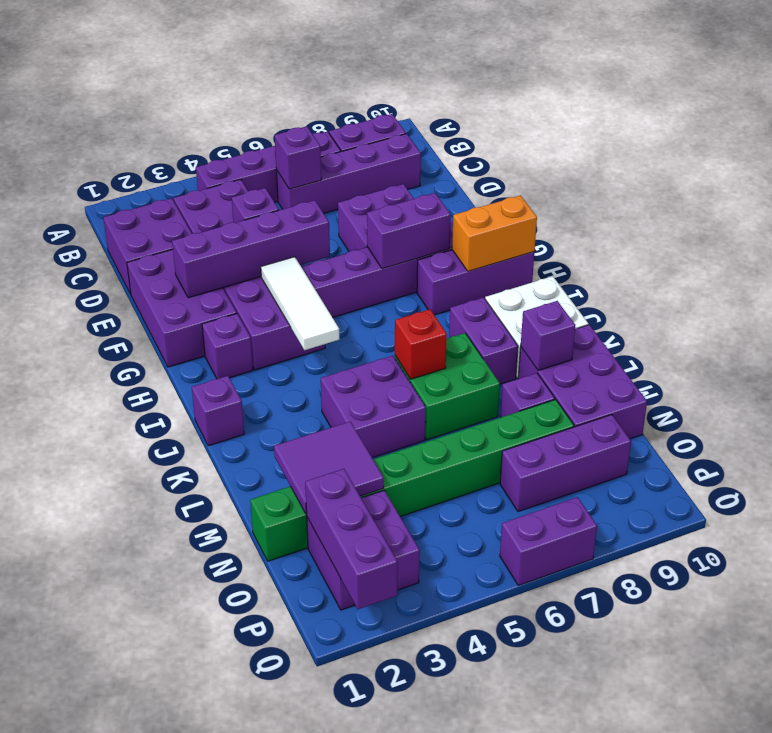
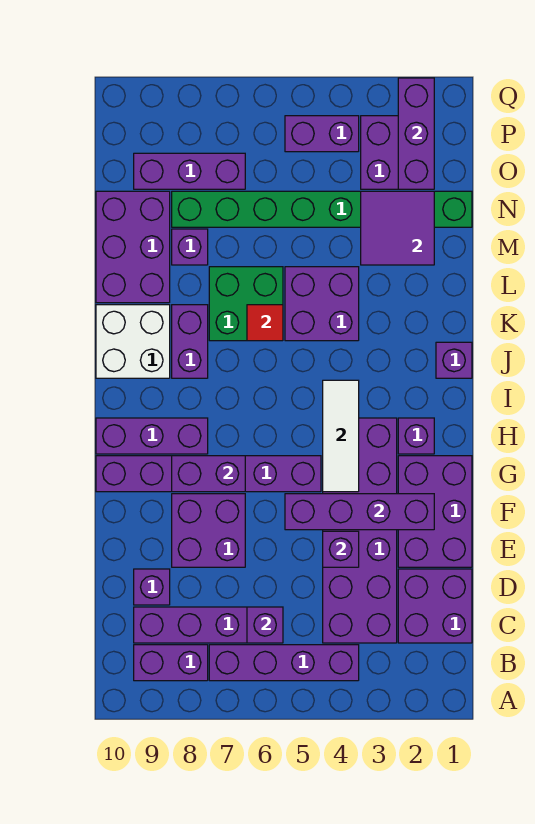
orange brick H9:H10 level 2 -> none
red brick K6 level 2 -> red tile K6 level 2
purple brick L9 level 2 -> purple brick D9 level 1
purple brick Q6:Q7 level 1 -> purple brick P4:P5 level 1

